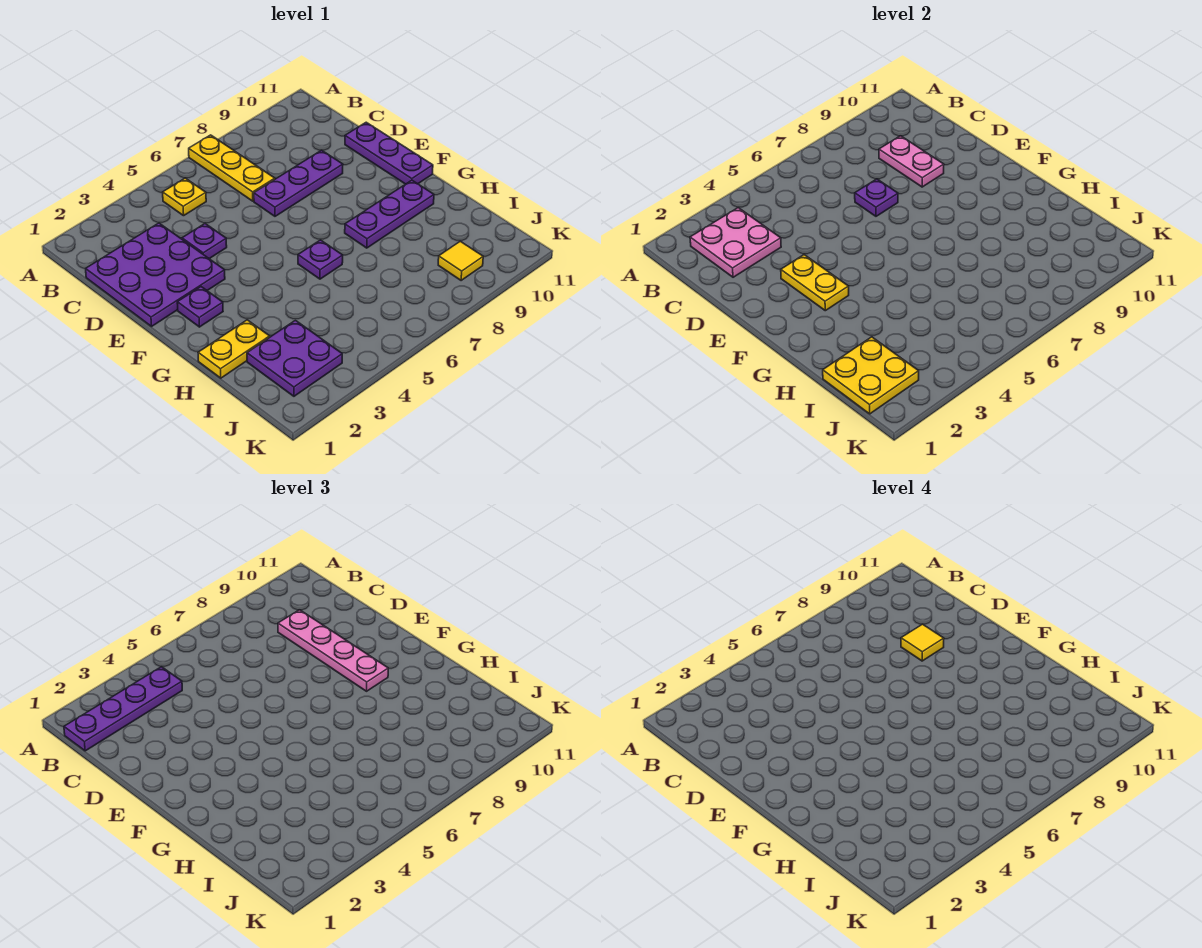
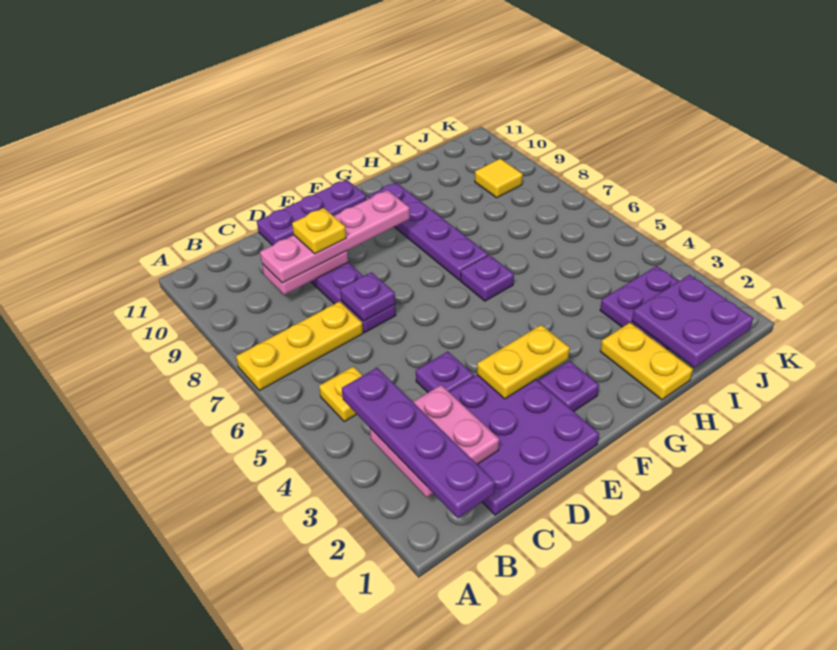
yellow tile D9 level 4 -> yellow plate D9 level 4
purple plate G8:G10 level 1 -> purple plate G7:G10 level 1
yellow plate I1:J2 level 2 -> purple plate I1:J2 level 2

